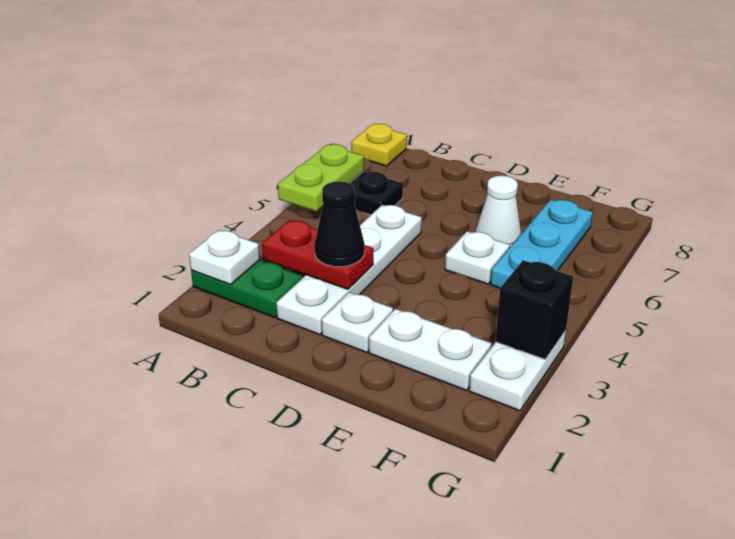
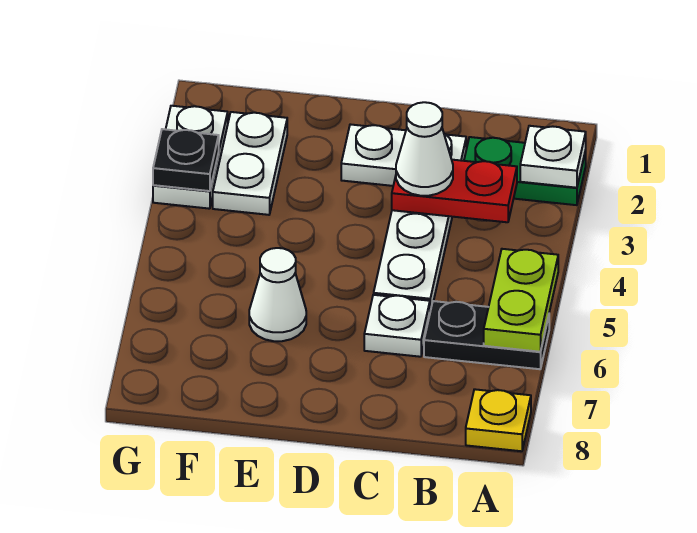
black cone C3 level 3 -> white cone C3 level 3
white plate E2:F2 level 1 -> white plate F2:F3 level 1
white plate E5 level 1 -> white plate C6 level 1
cyan plate F5:F7 level 1 -> none
black brick G3 level 2 -> black plate G3 level 2

